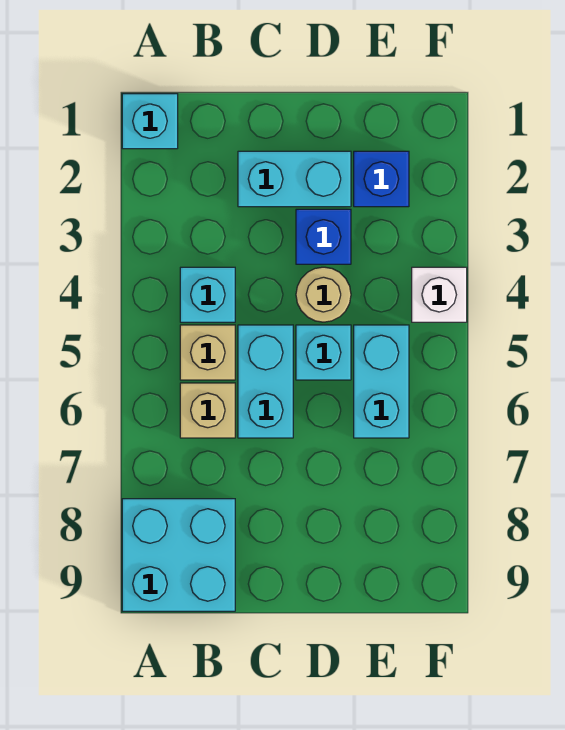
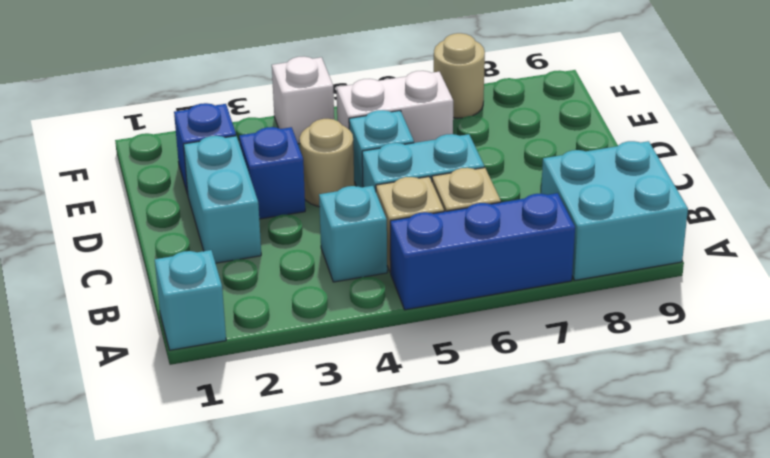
none -> blue brick A5:A7 level 1
cyan brick E5:E6 level 1 -> white brick E5:E6 level 1
none -> tan round brick F7 level 1

